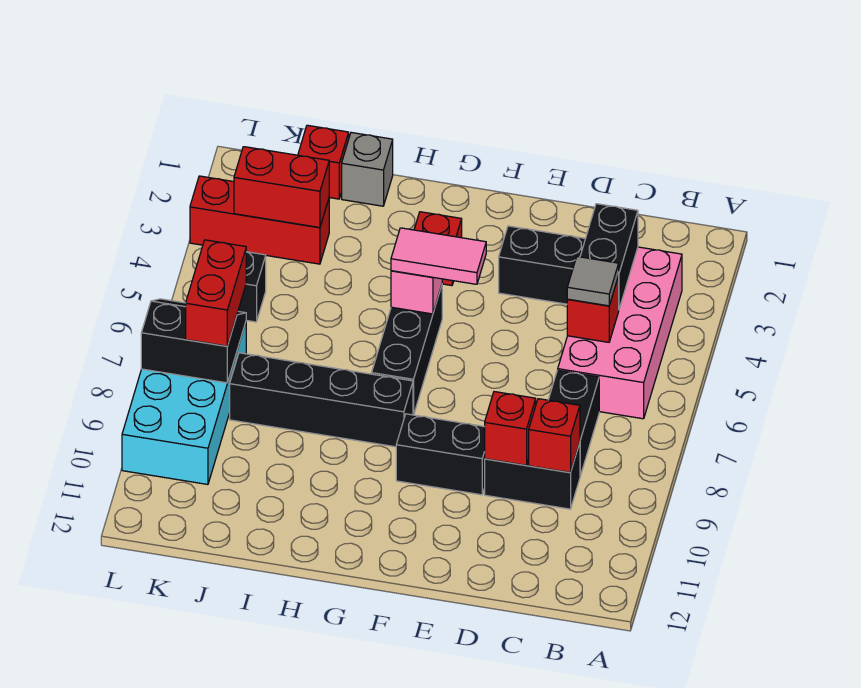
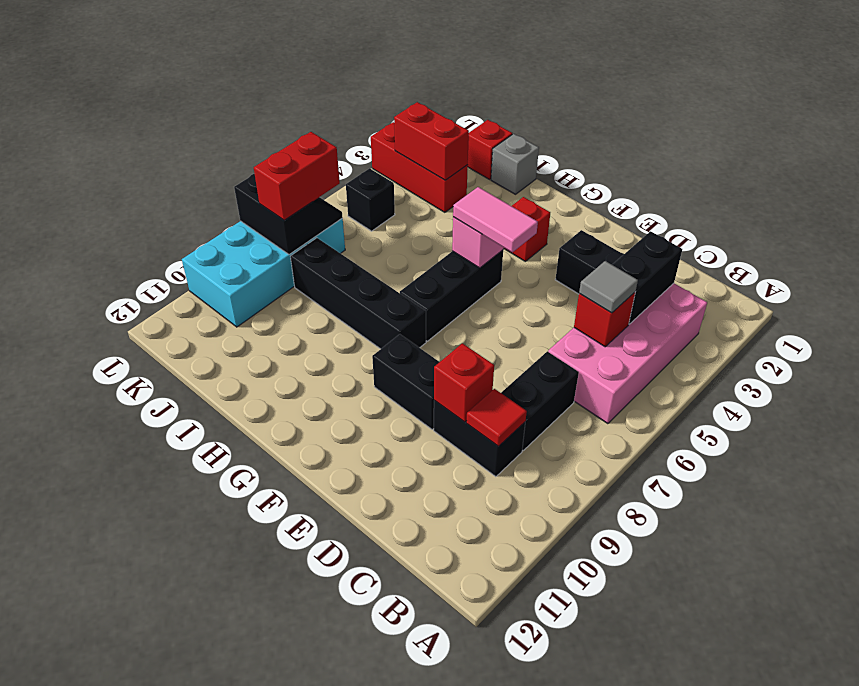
red brick C9 level 2 -> red tile C9 level 2

